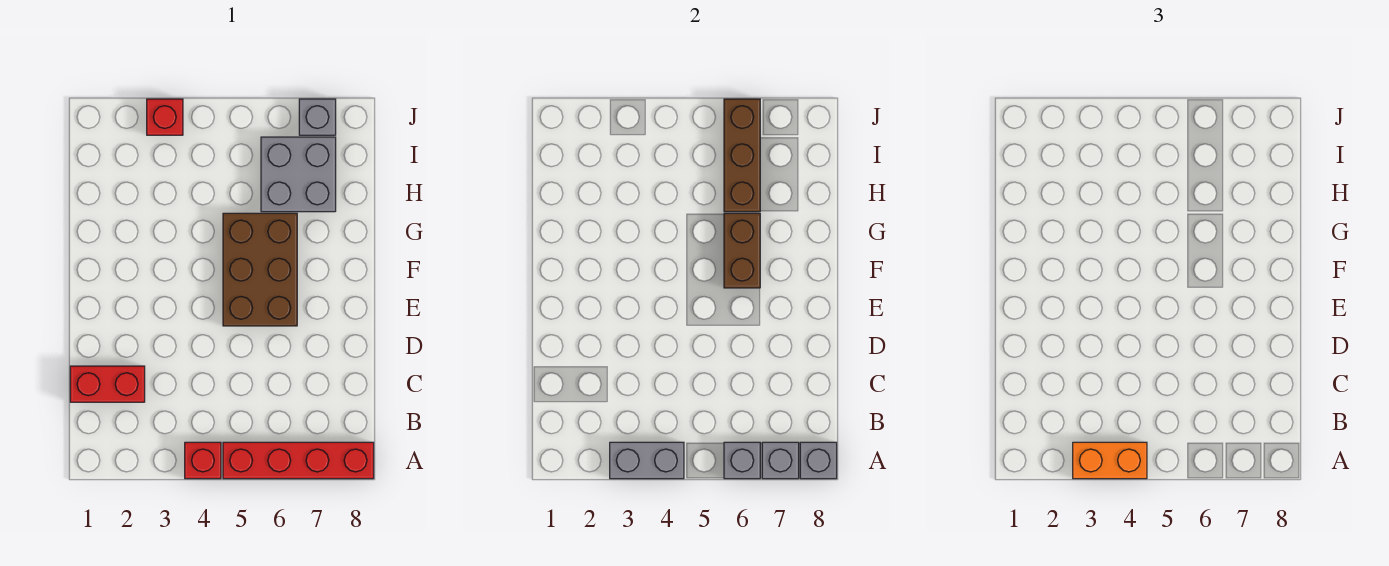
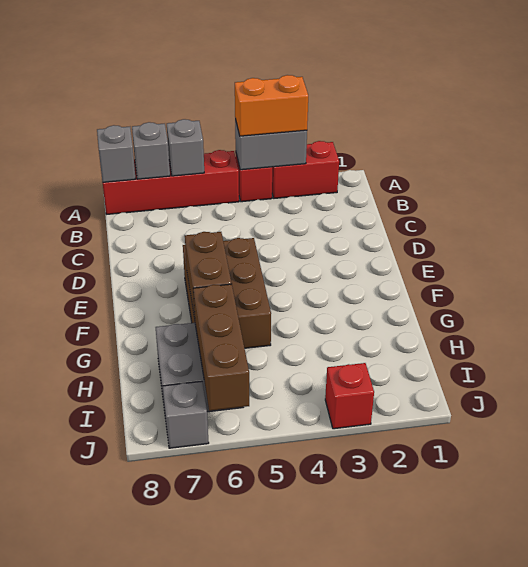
red brick C1:C2 level 1 -> red brick A2:A3 level 1

